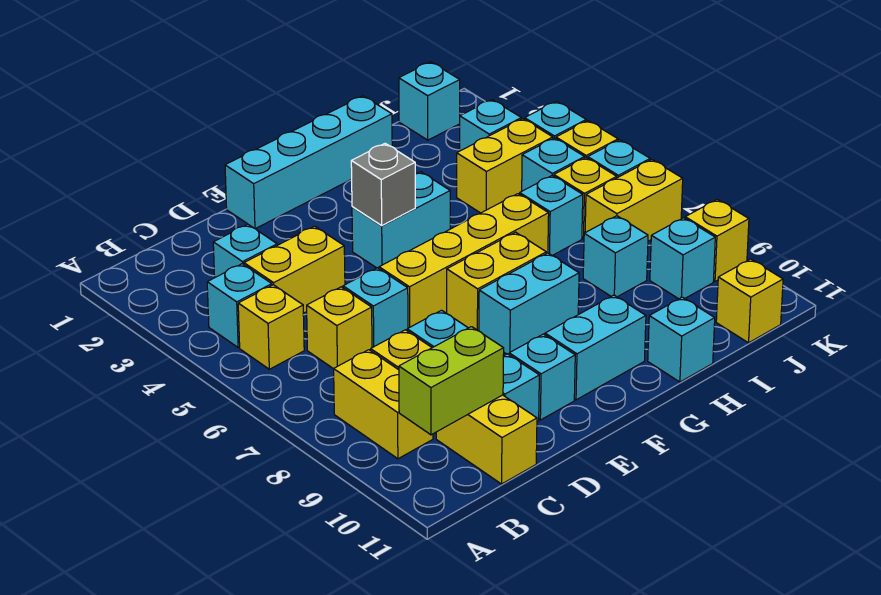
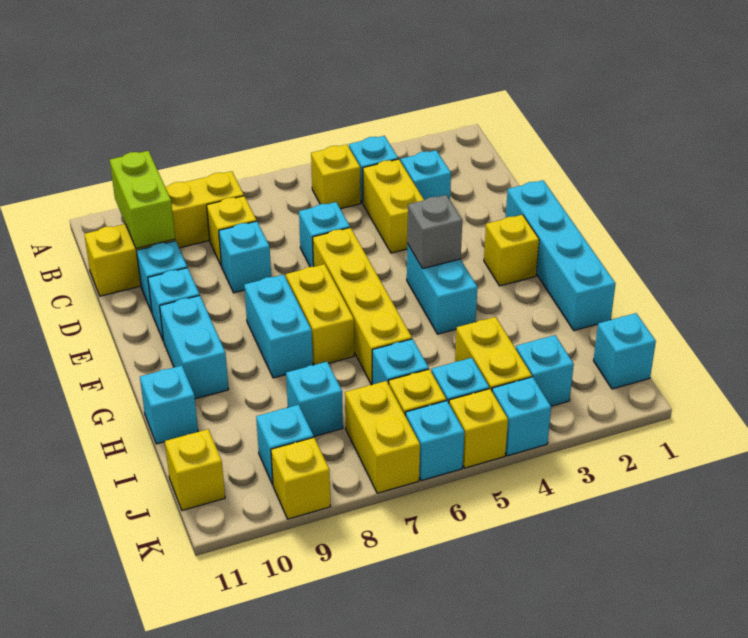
yellow brick C6 level 1 -> yellow brick F2 level 1

